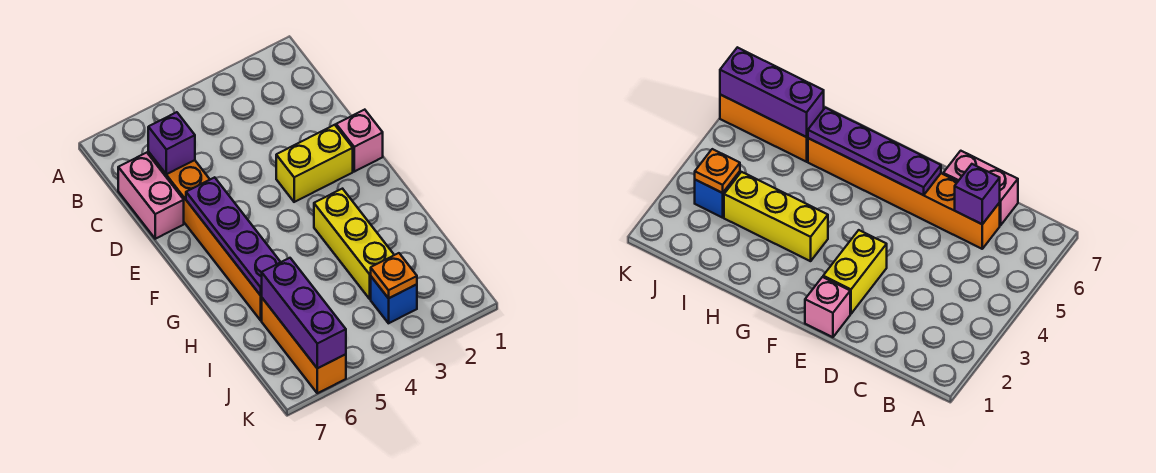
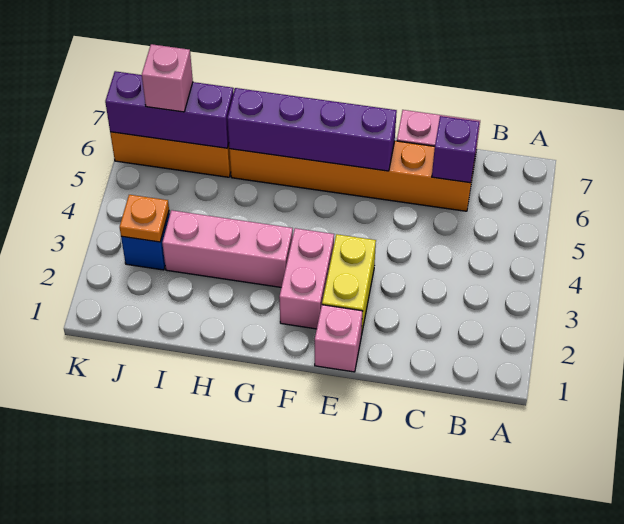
purple plate E6:H6 level 2 -> purple brick E6:H6 level 2
none -> pink brick F2:F3 level 1
yellow brick G3:I3 level 1 -> pink brick G3:I3 level 1
none -> pink brick J6 level 3

